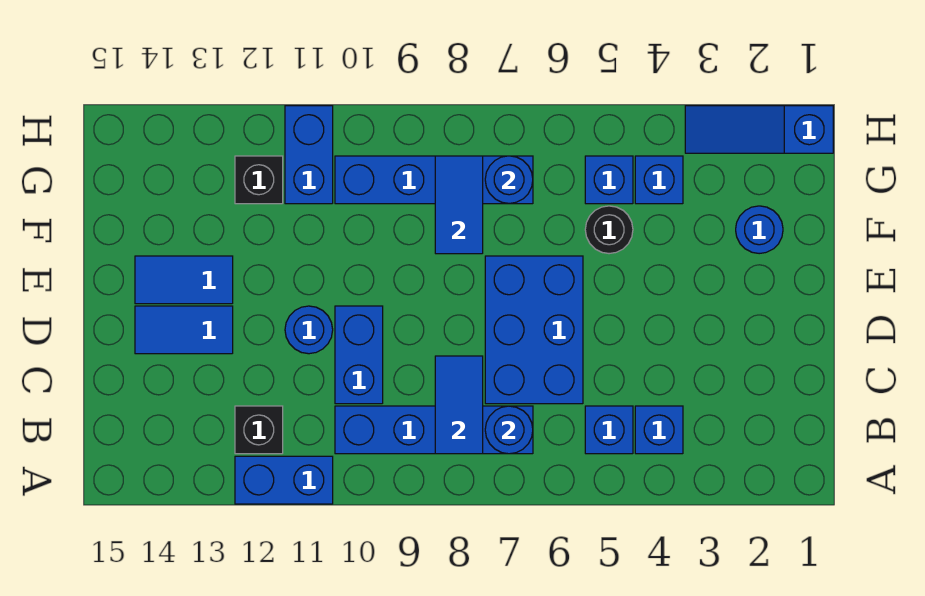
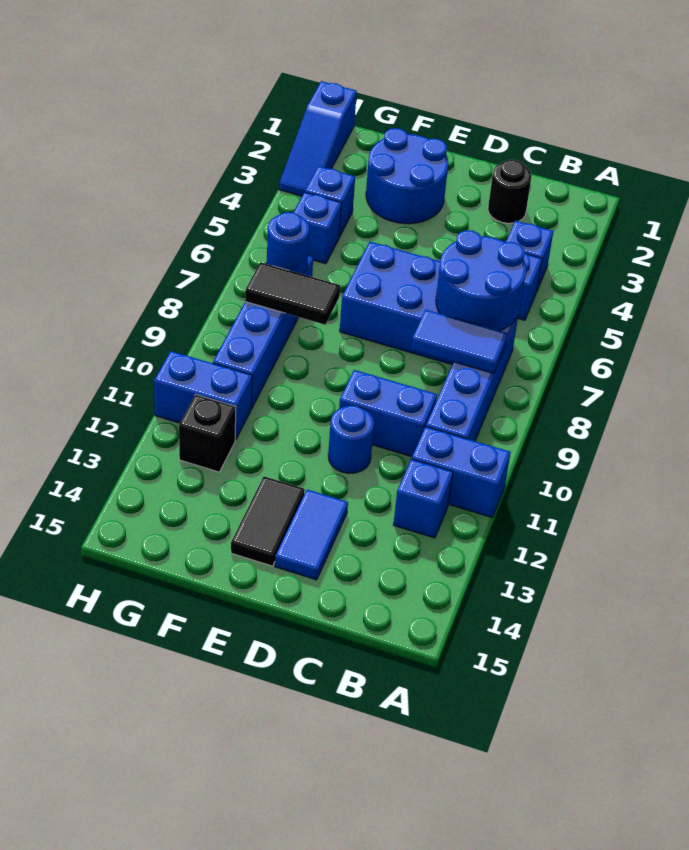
blue brick A11:A12 level 1 -> blue brick A11:B11 level 1
blue round brick B7 level 2 -> blue round brick B6:C7 level 2
black brick B12 level 1 -> blue brick B12 level 1
blue tile E13:E14 level 1 -> black tile E13:E14 level 1
blue round brick F2 level 1 -> blue round brick E2:F3 level 1
black round brick F5 level 1 -> black round brick C2 level 1
blue tile F8:G8 level 2 -> black tile F8:G8 level 2

